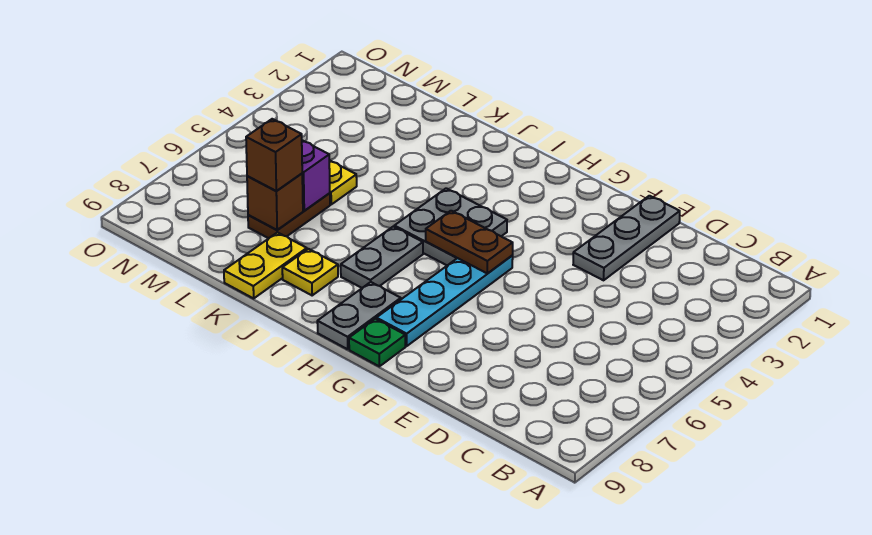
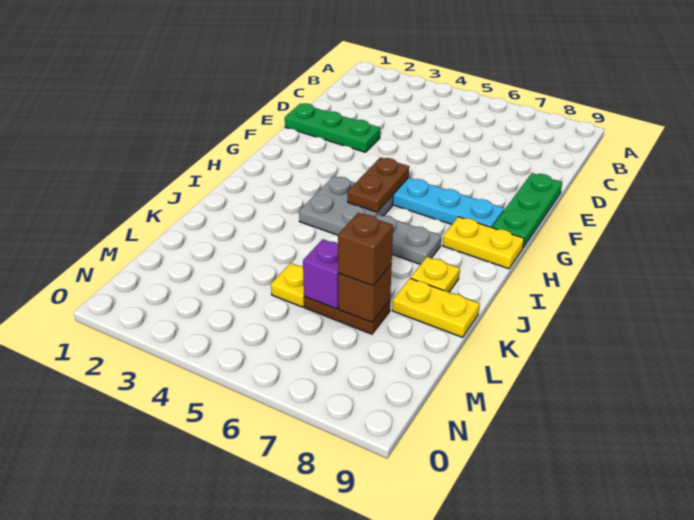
grey plate E1:E3 level 1 -> green plate E1:E3 level 1
green plate G9 level 1 -> green plate E9:G9 level 1
grey plate H8:H9 level 1 -> yellow plate H8:H9 level 1

